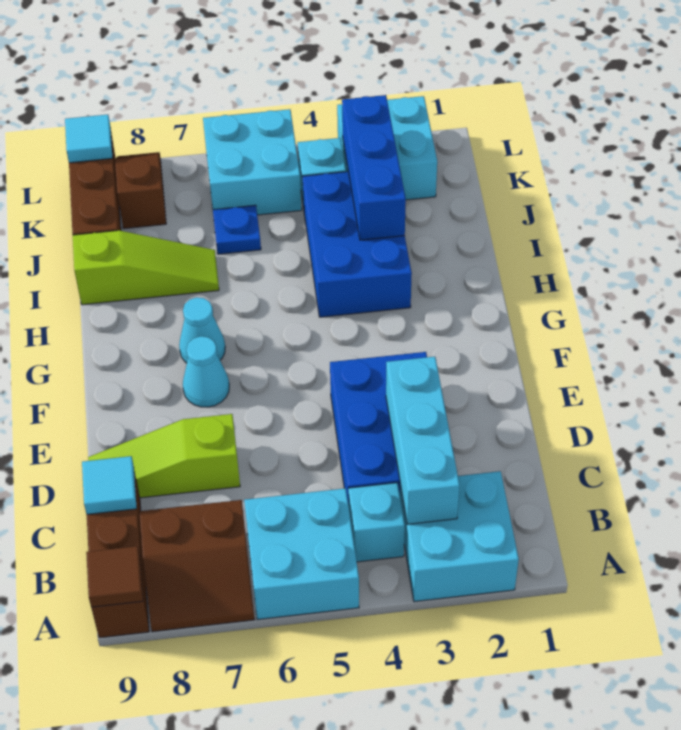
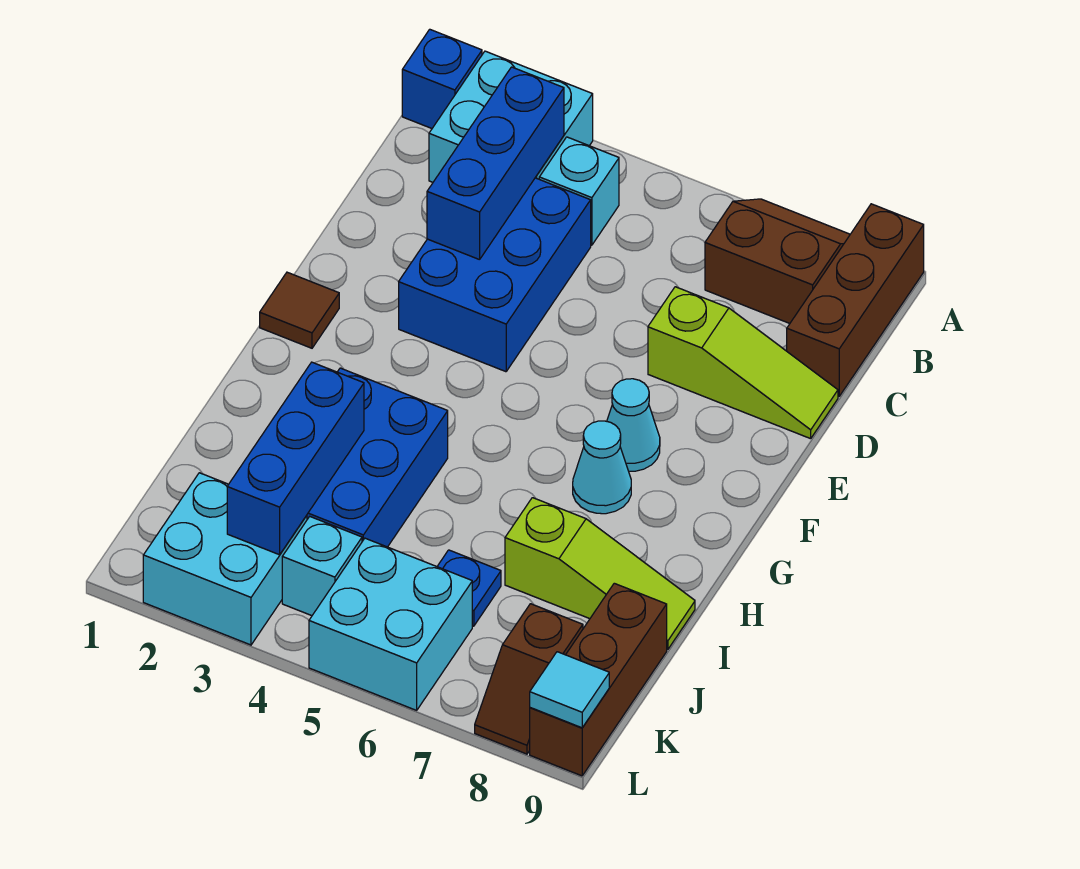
none -> blue brick A1 level 1
cyan brick A5:B6 level 1 -> none
brown tile A9 level 2 -> brown tile F1 level 1
cyan brick B3:D3 level 2 -> blue brick B3:D3 level 2
cyan tile C9 level 2 -> none
lime slope I7:I9 level 1 top 9 -> lime slope I7:I9 level 1 top 7

